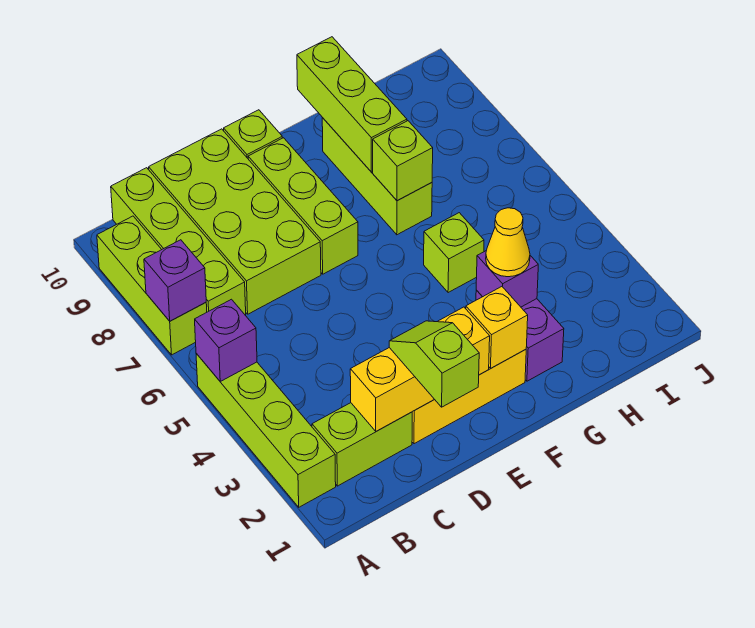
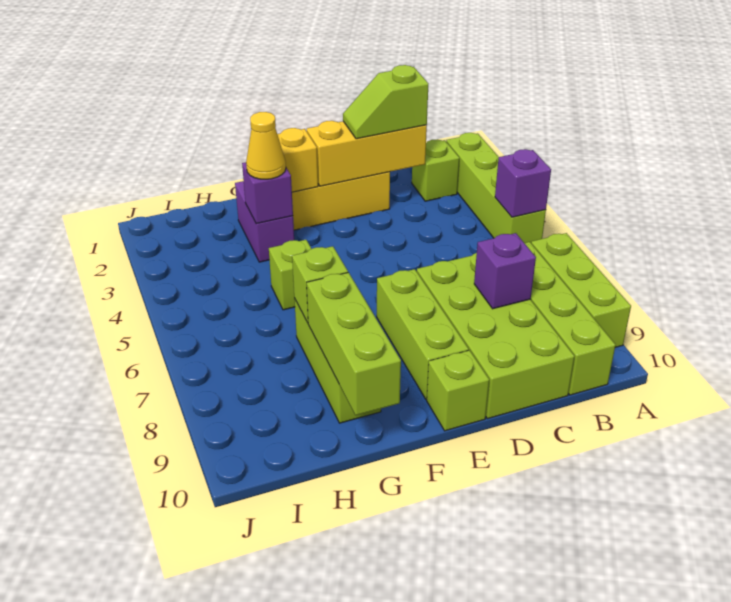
purple brick A7 level 2 -> purple brick C8 level 2
lime brick B2:C2 level 1 -> lime brick B2 level 1
lime slope D1:D2 level 3 top 1 -> lime slope C2:D2 level 3 top C

